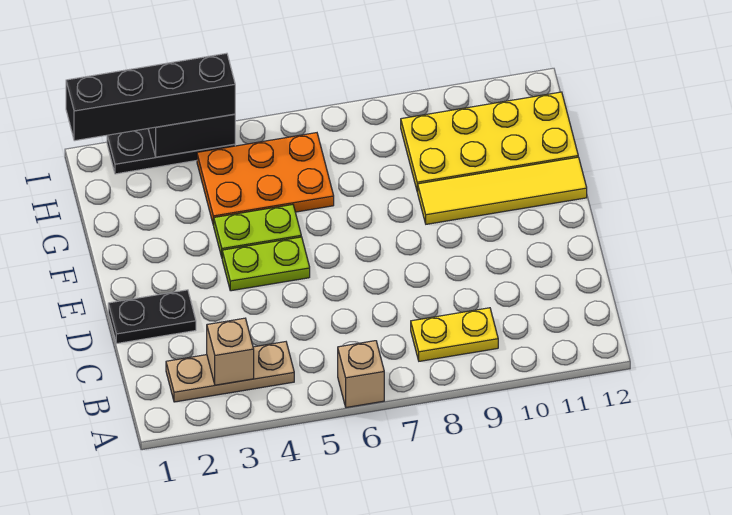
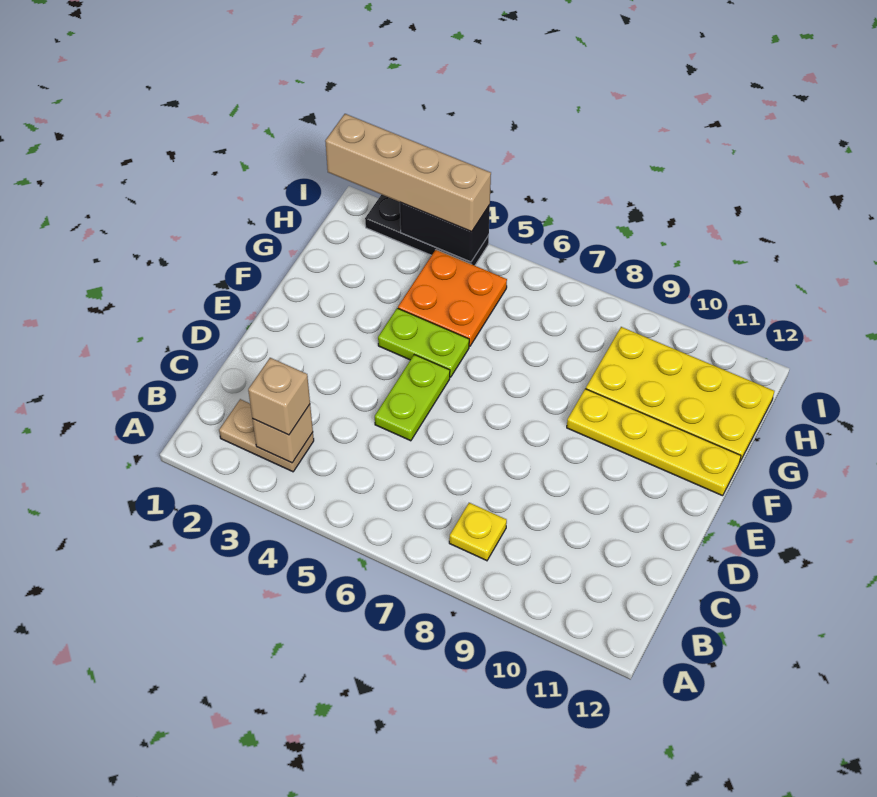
tan brick A6 level 1 -> tan brick B3 level 3
tan plate B2:B4 level 1 -> tan plate B2:B3 level 1
yellow plate B8:B9 level 1 -> yellow plate B8 level 1
black plate D1:D2 level 1 -> none
lime plate E4:E5 level 1 -> lime plate D5:E5 level 1
yellow tile F9:F12 level 1 -> yellow plate F9:F12 level 1
orange plate G4:H6 level 1 -> orange plate G4:H5 level 1
black brick I1:I4 level 3 -> tan brick I1:I4 level 3

